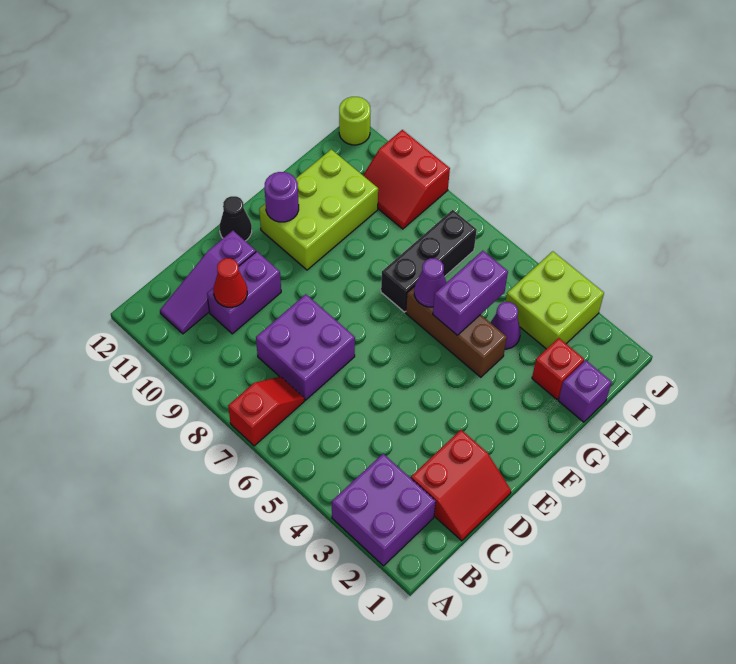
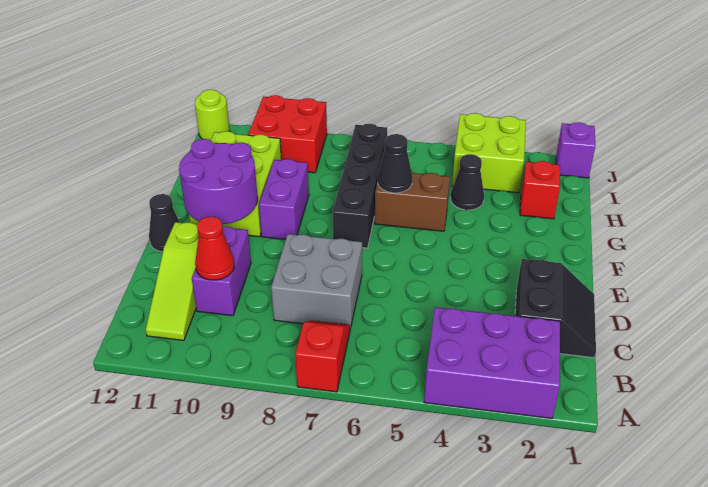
purple brick A2:B3 level 1 -> purple brick A2:B4 level 1
purple slope B11:D11 level 1 top D -> lime slope B11:D11 level 1 top D
red slope C1:D2 level 1 top 2 -> black slope C1:D2 level 1 top 2
purple brick C7:D8 level 1 -> grey brick C7:D8 level 1
purple round brick F11 level 2 -> purple round brick E10:F11 level 2
brown brick G4:G6 level 1 -> brown brick G5:G6 level 1
purple brick G5:H5 level 2 -> purple brick F9:G9 level 1
purple cone G6 level 2 -> black cone G6 level 2
black brick G7:I7 level 1 -> black brick F7:I7 level 1
purple brick H1 level 1 -> purple brick J1 level 1
purple cone H4 level 1 -> black cone H4 level 1
red slope I9:J10 level 1 top J -> red brick I9:J10 level 1

